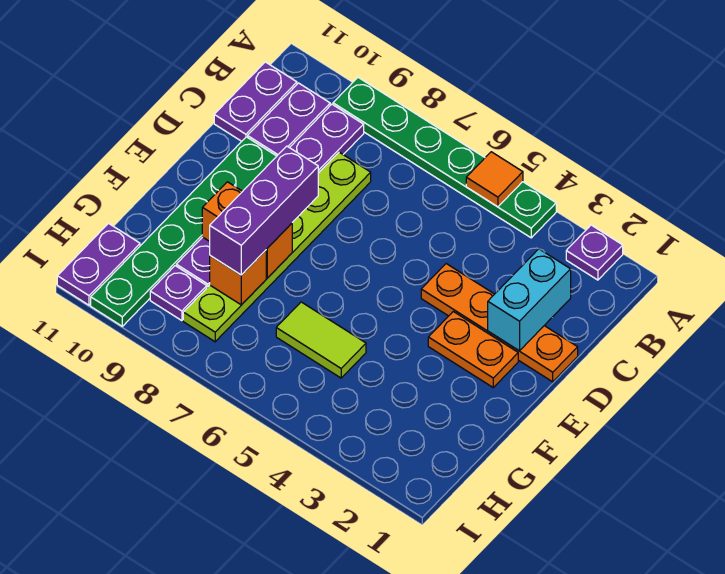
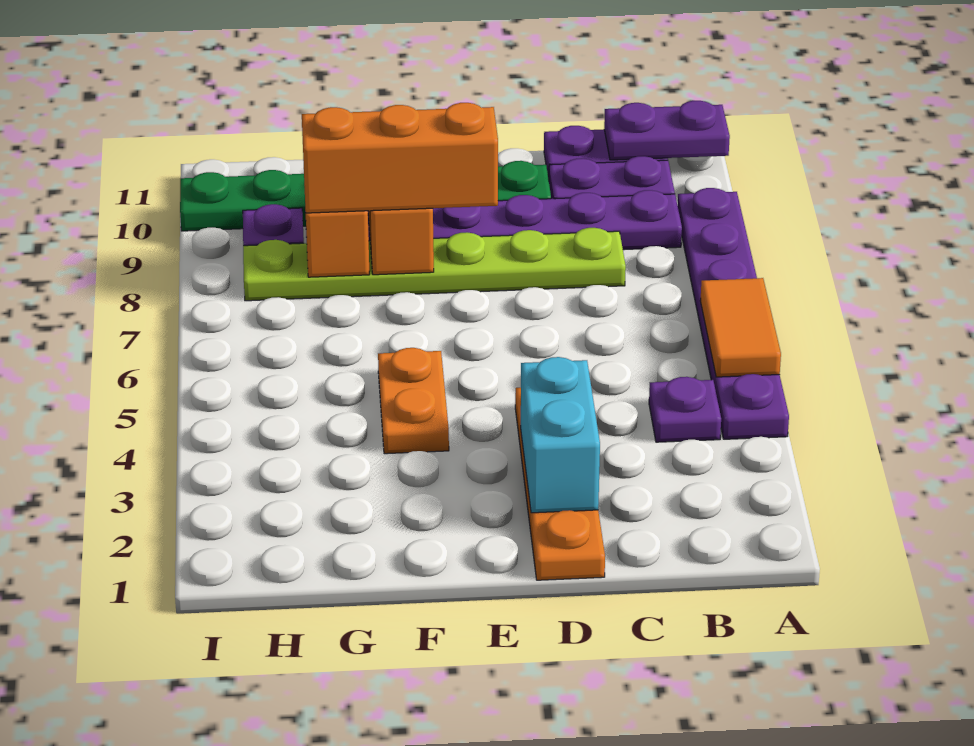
purple plate A2 level 1 -> purple plate B4 level 1
green plate A4:A9 level 1 -> purple plate A4:A9 level 1
orange tile A5 level 2 -> orange tile A5:A6 level 2
cyan brick C2:D2 level 2 -> cyan brick D2:D3 level 2
orange plate E2:E3 level 1 -> orange plate F4:F5 level 1
purple brick E8:G8 level 3 -> orange brick E8:G8 level 3
lime tile G5:G6 level 1 -> none
purple plate H11:I11 level 1 -> purple plate A11:B11 level 2

